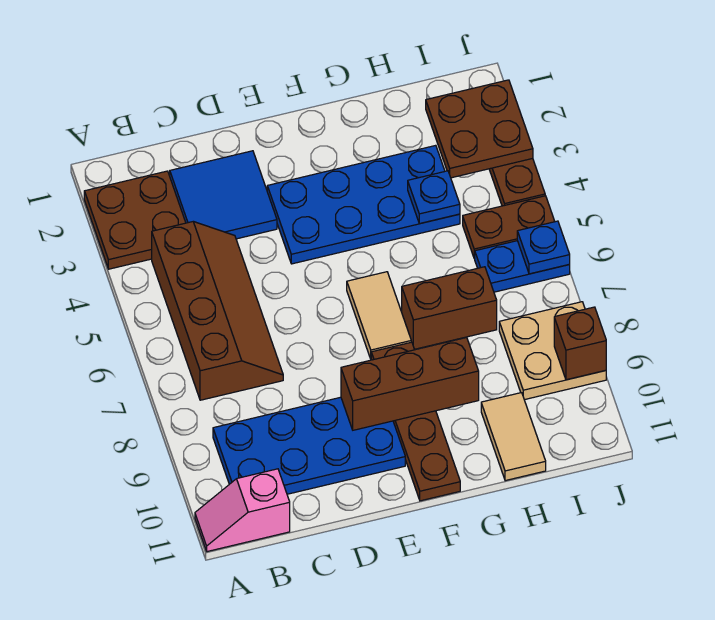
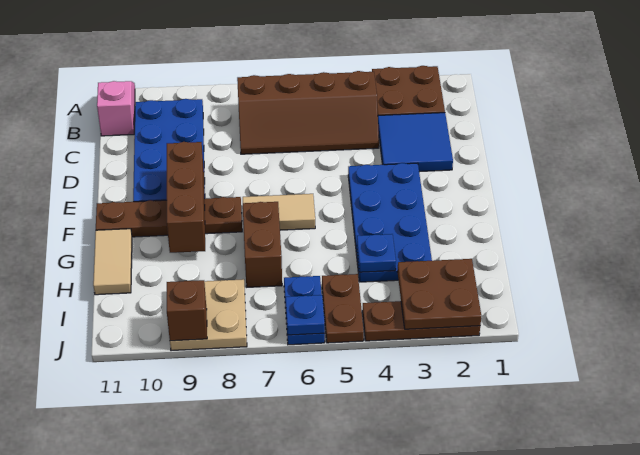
tan tile H10:H11 level 1 -> tan tile G11:H11 level 1

